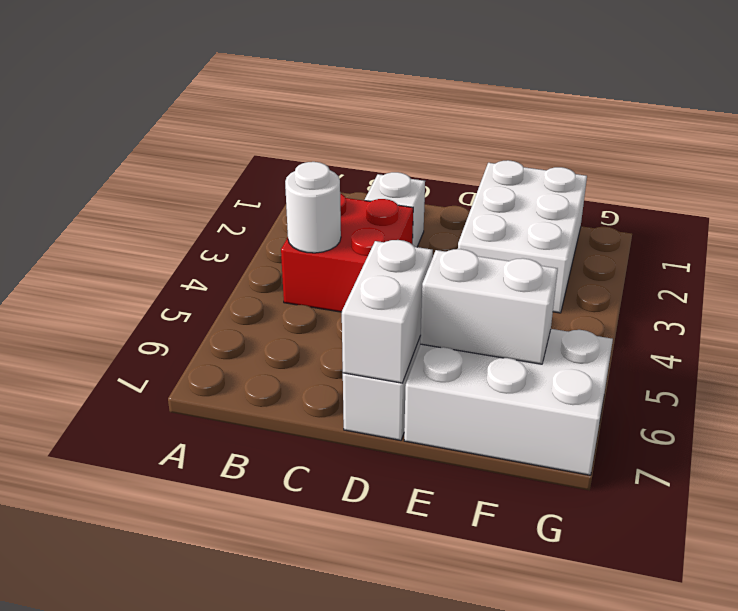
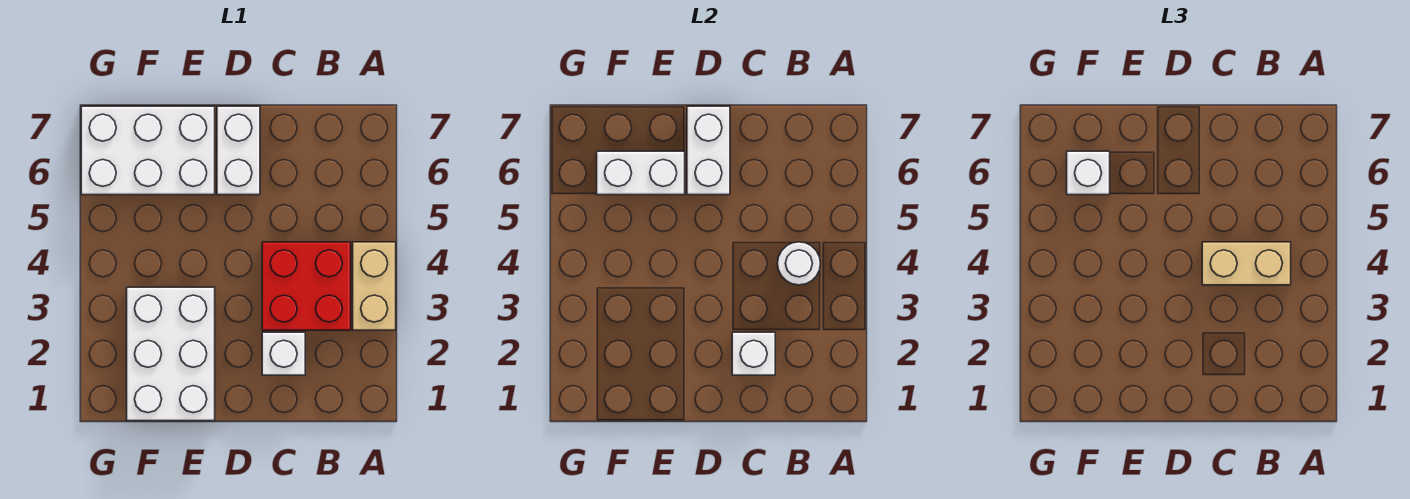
none -> tan brick A3:A4 level 1
none -> tan brick B4:C4 level 3
none -> white brick C2 level 2
none -> white brick F6 level 3

